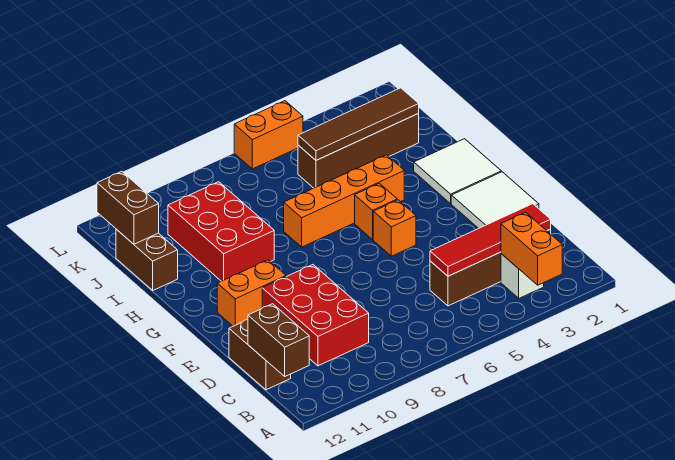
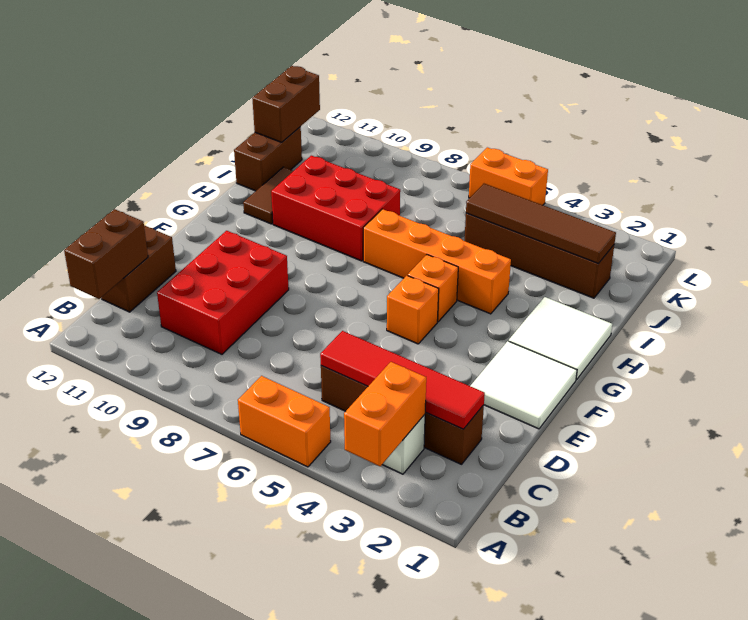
orange brick F10:F11 level 1 -> orange brick A5:A6 level 1
red brick H9:J10 level 1 -> red brick H8:I10 level 1
none -> brown tile H11:I11 level 1

